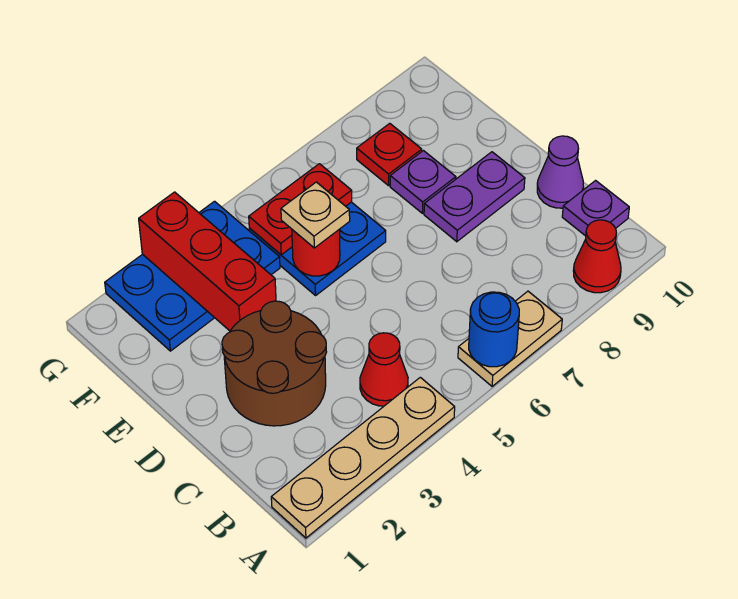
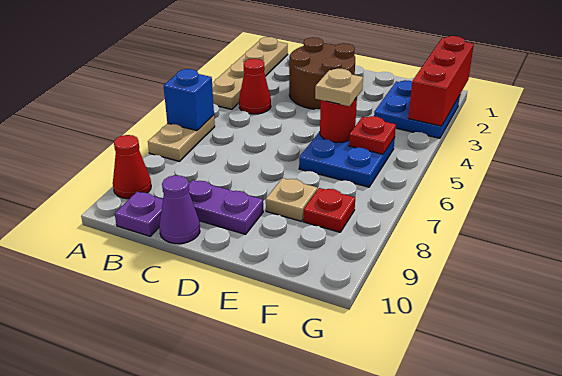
blue round brick A6 level 2 -> blue brick A6 level 2
purple plate D8:D9 level 1 -> purple plate C9:D9 level 1
red brick E3:G3 level 2 -> red brick G1:G3 level 2
purple plate E8 level 1 -> tan plate E8 level 1
blue plate F2:G4 level 1 -> blue plate F2:G3 level 1
red plate F5:F6 level 2 -> red plate F5 level 2

